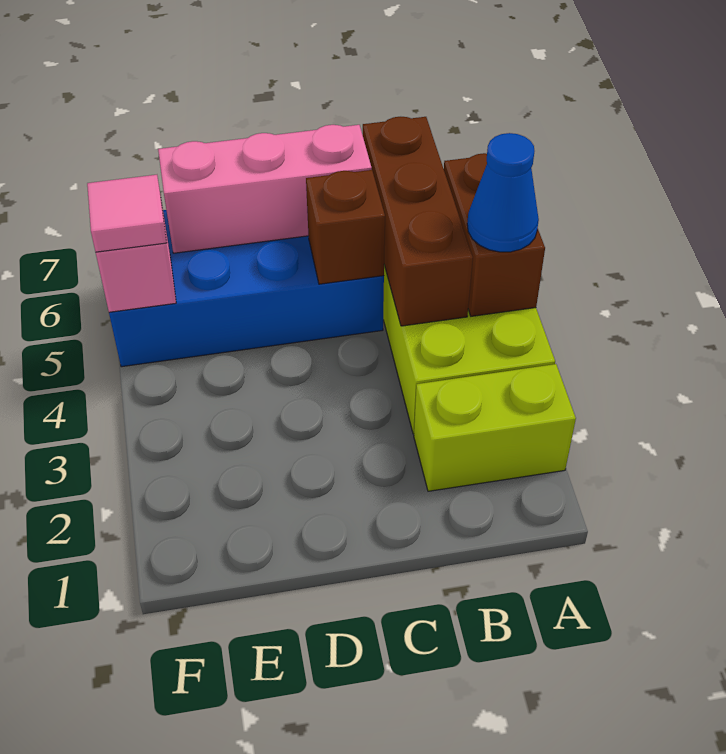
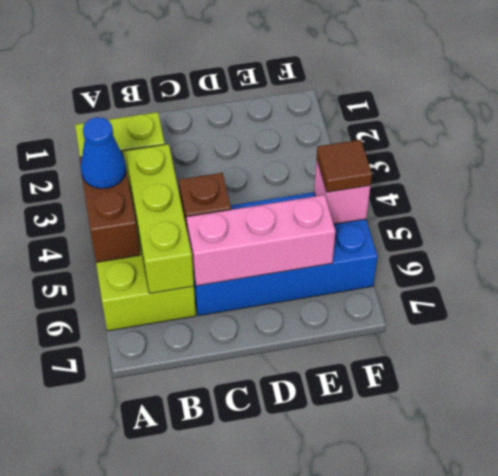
brown brick B4:B6 level 2 -> lime brick B4:B6 level 2
pink tile F5 level 3 -> brown tile F5 level 3

